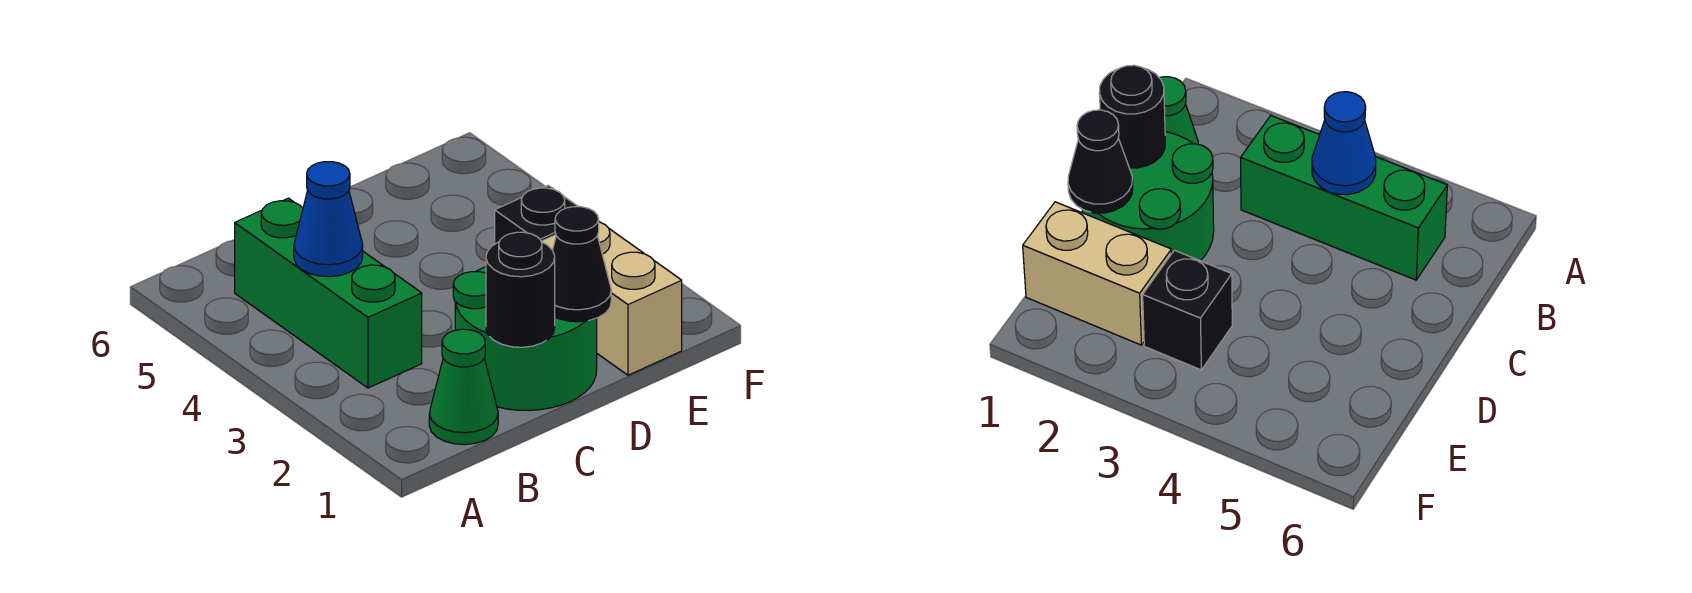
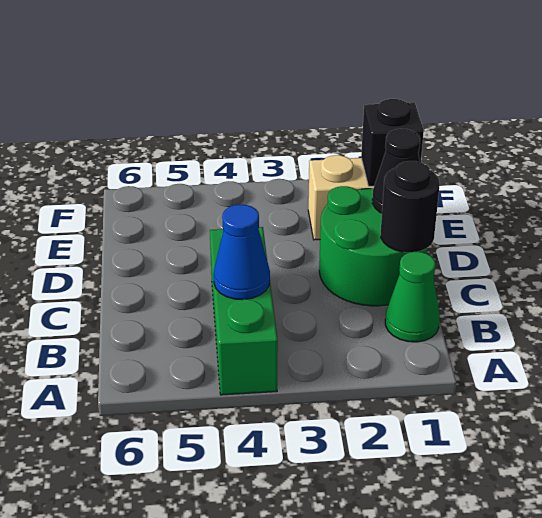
green brick B3:B5 level 1 -> green brick A4:C4 level 1
black brick E3 level 1 -> black brick E1 level 2

